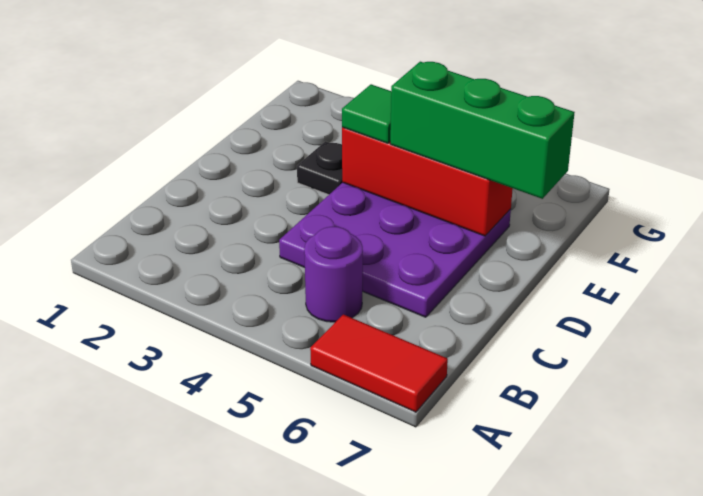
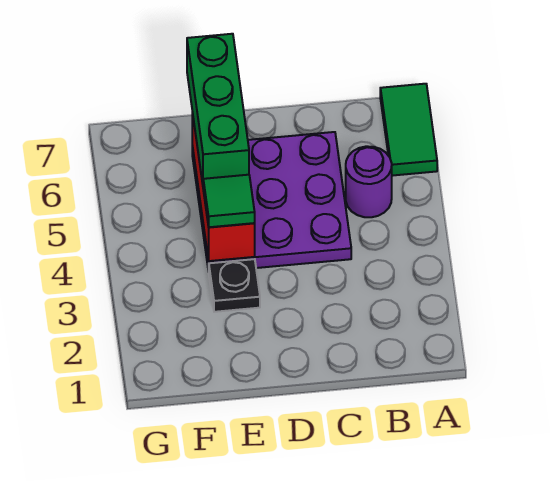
red tile A6:A7 level 1 -> green tile A6:A7 level 1

